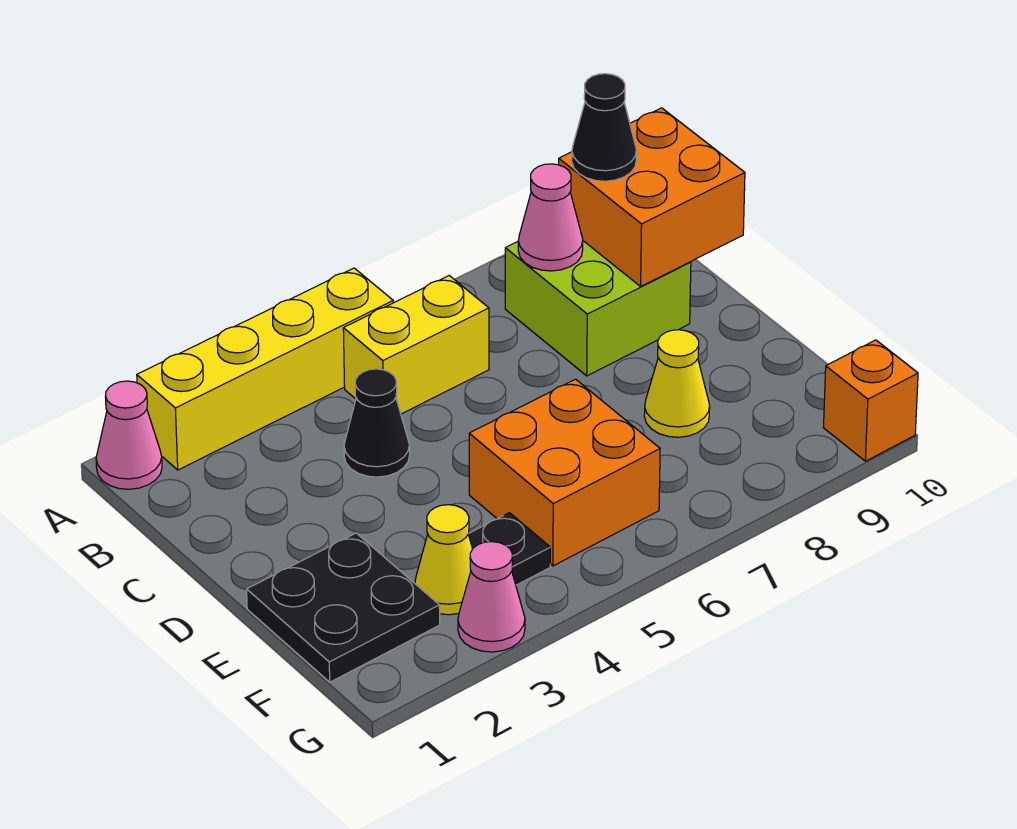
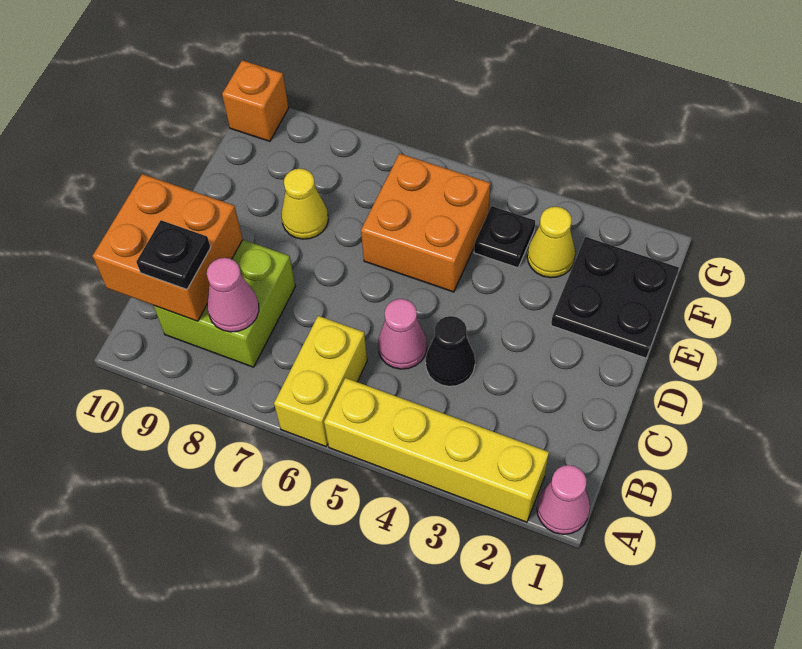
yellow brick B5:B6 level 1 -> yellow brick A6:B6 level 1
black cone B9 level 3 -> black plate B9 level 3
pink cone G3 level 1 -> pink cone C5 level 1

